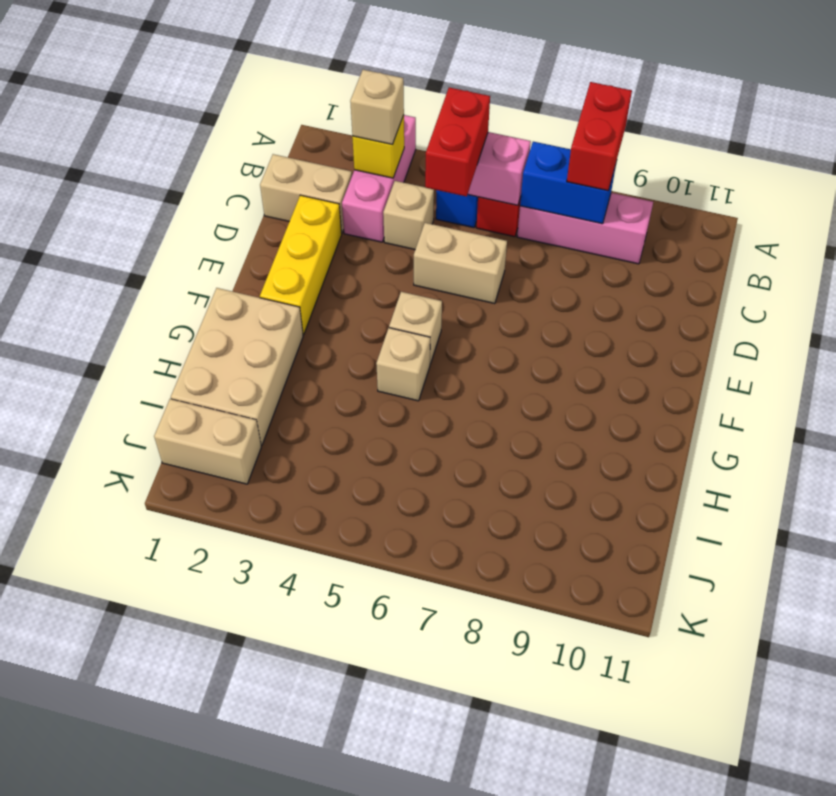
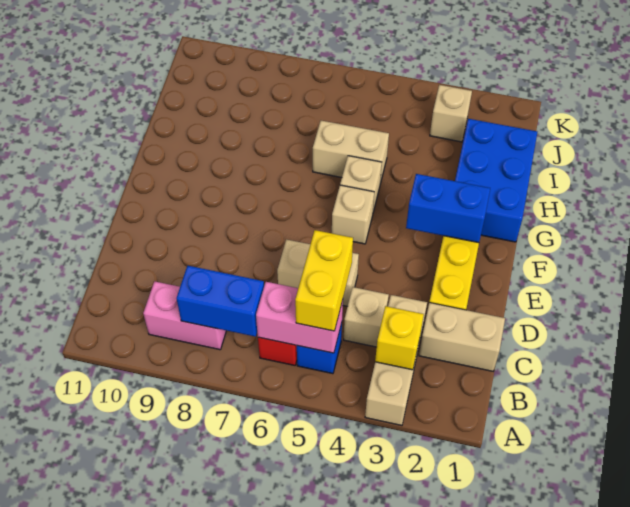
pink brick A3:C3 level 1 -> tan brick A3:C3 level 1
red brick A8:B8 level 3 -> none
tan brick B3 level 3 -> tan brick J3 level 1
red brick B5:C5 level 3 -> yellow brick B5:C5 level 3
pink brick B7:B9 level 1 -> pink brick B8:B9 level 1
none -> blue brick F2:F3 level 2
tan brick G1:I2 level 1 -> blue brick G1:I2 level 1
tan brick J1:J2 level 1 -> tan brick H5:H6 level 1

